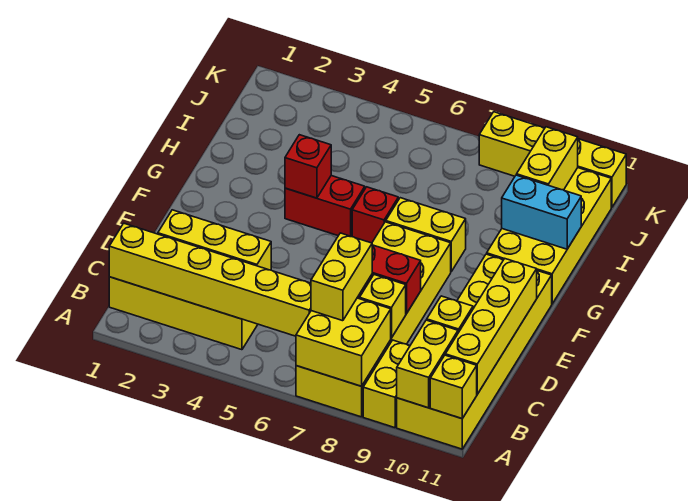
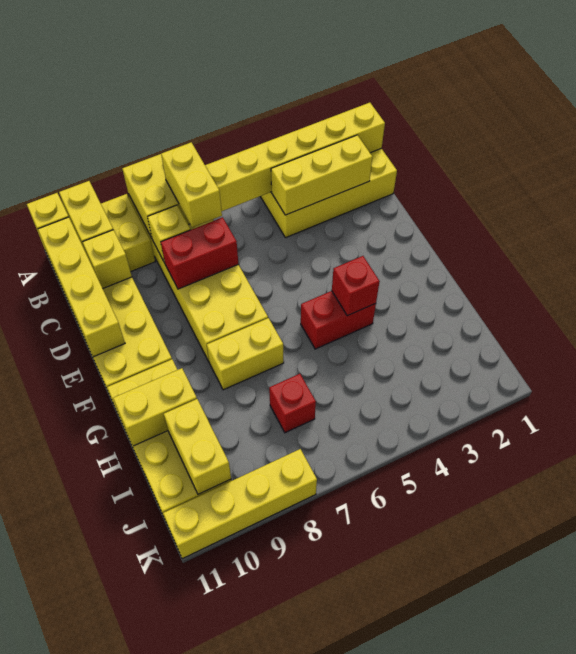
red brick G6 level 1 -> red brick I7 level 1
cyan brick H10:H11 level 2 -> yellow brick H10:H11 level 2

